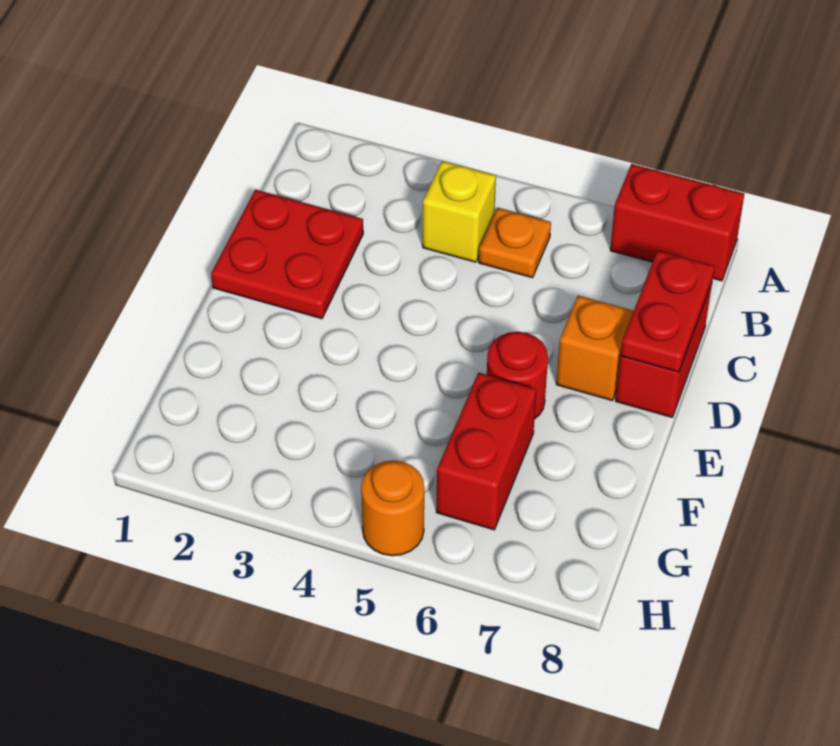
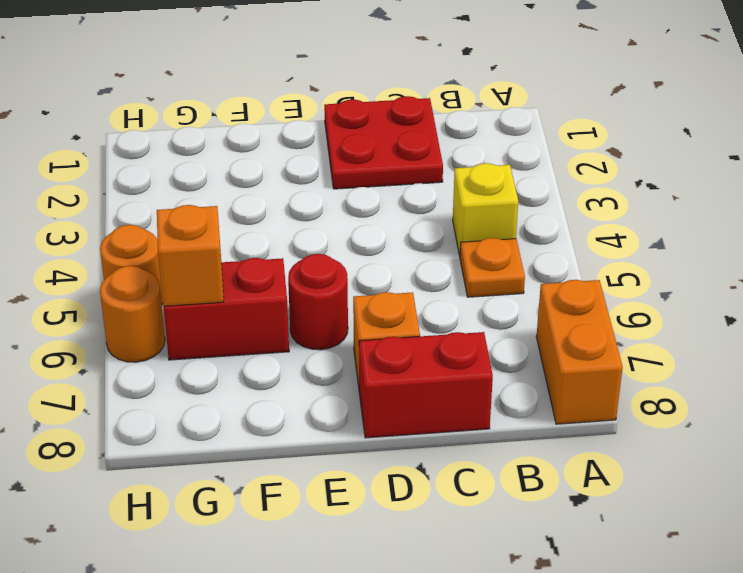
red brick A7:A8 level 1 -> orange brick A7:A8 level 1
red plate C8:D8 level 2 -> none
none -> orange brick G6 level 2
none -> orange round brick H6 level 1

